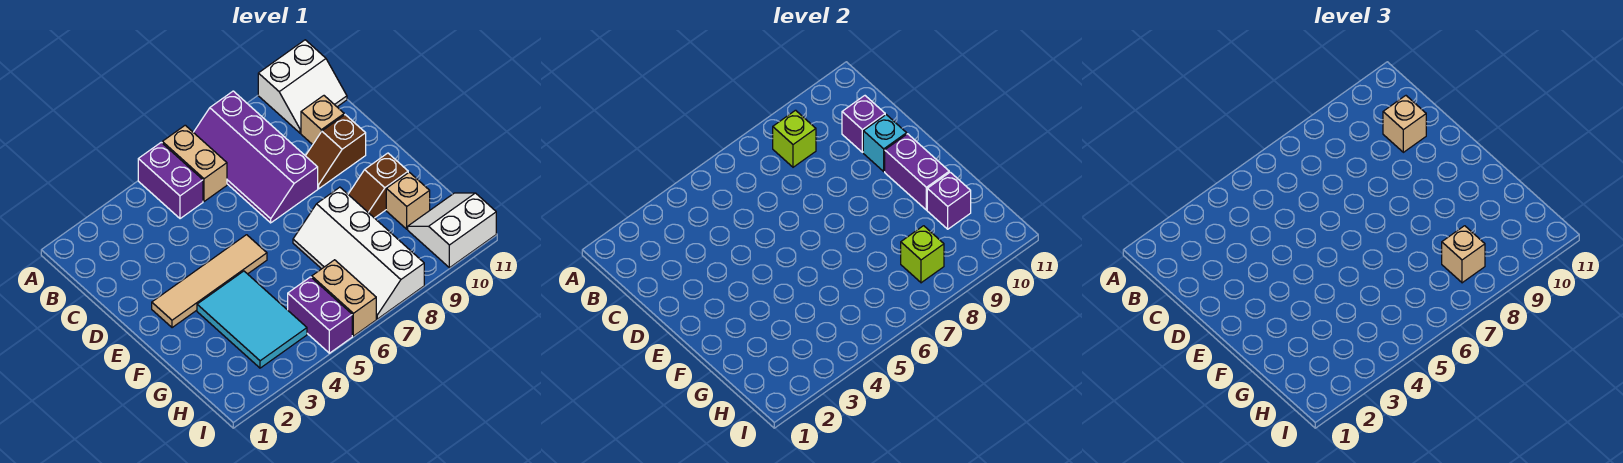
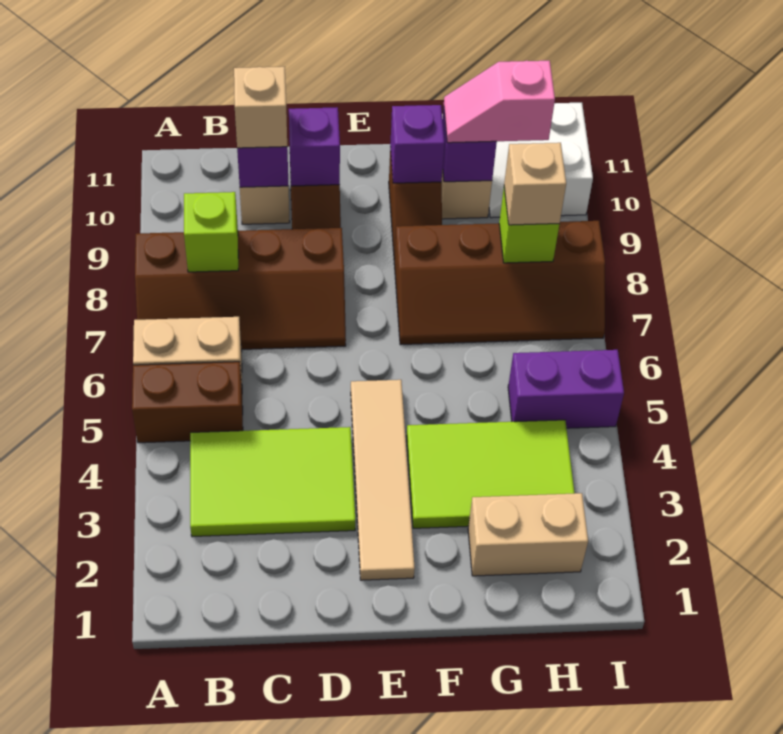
purple brick A5:B5 level 1 -> brown brick A5:B5 level 1
purple slope A7:D8 level 1 top 8 -> brown slope A7:D8 level 1 top 8
white slope A10:B11 level 1 top A -> none
none -> lime tile B3:D4 level 1
cyan brick D10 level 2 -> purple brick D10 level 2
purple brick E10:F10 level 2 -> purple brick F10 level 2
cyan tile F3:H4 level 1 -> lime tile F3:H4 level 1
white slope F7:I8 level 1 top 8 -> brown slope F7:I8 level 1 top 8
none -> pink slope G10:H10 level 3 top H
tan brick H6:I6 level 1 -> tan brick G2:H2 level 1

